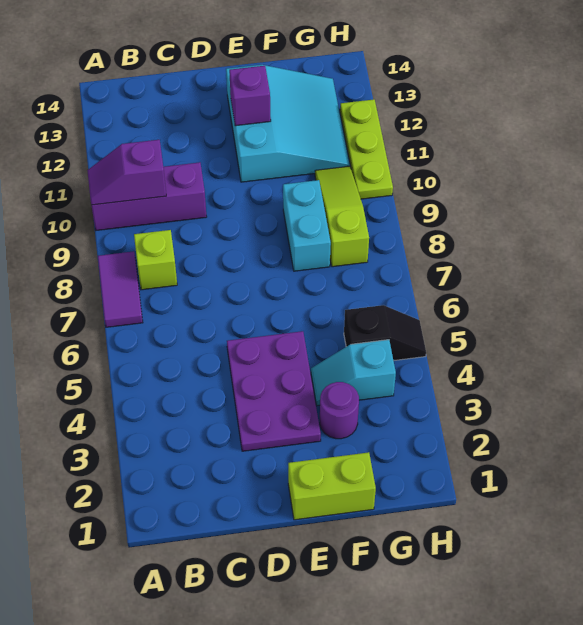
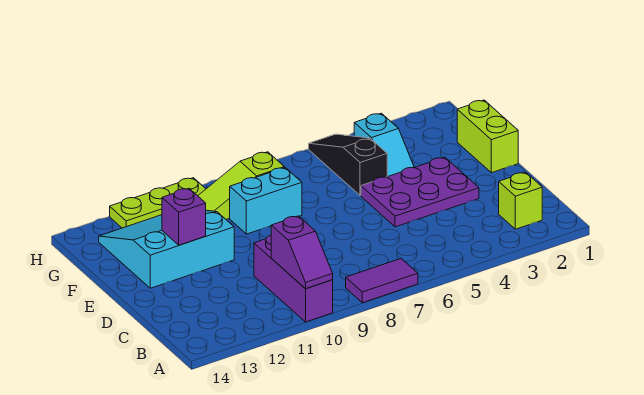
lime brick B8 level 1 -> lime brick B2 level 1
purple round brick F3 level 1 -> none
black slope G5:H5 level 1 top G -> black slope F5:H5 level 1 top F

